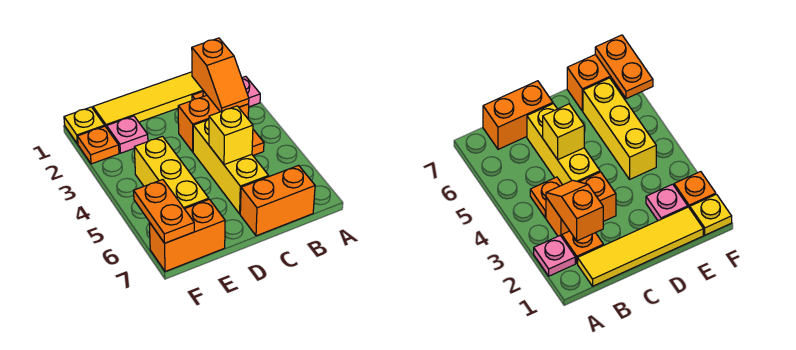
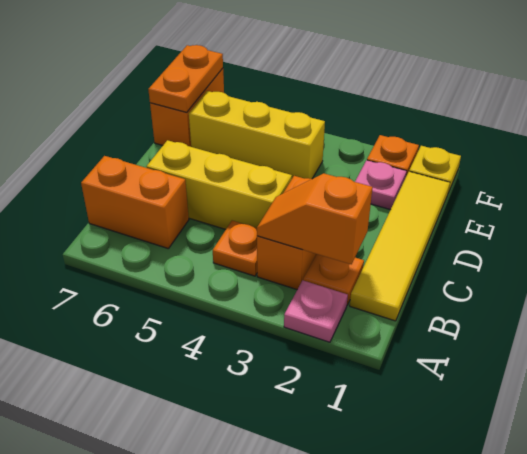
orange brick B7:C7 level 1 -> orange brick B6:B7 level 1
yellow brick C5 level 2 -> none
orange plate F6:F7 level 2 -> orange plate E7:F7 level 2

